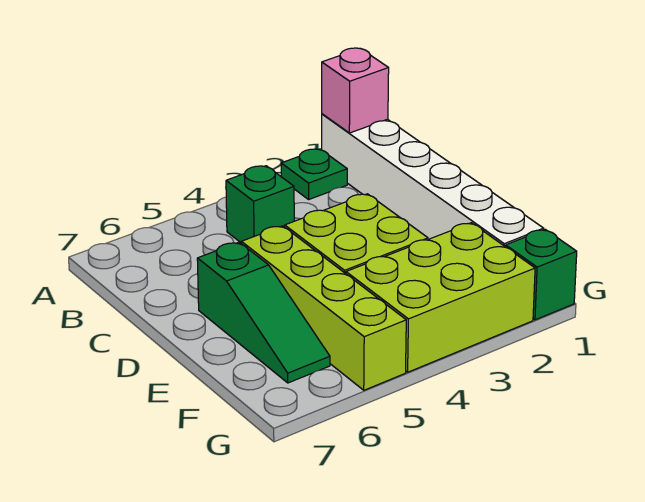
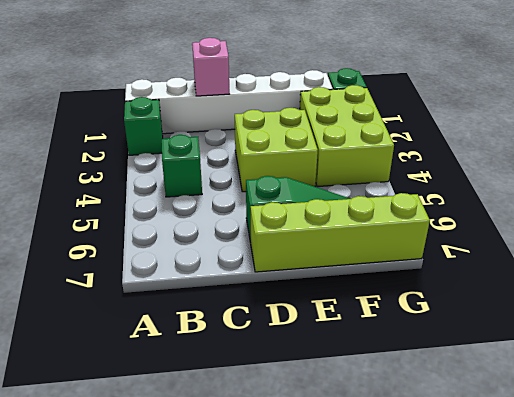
pink brick A1 level 2 -> pink brick C1 level 2
green plate A2 level 1 -> green brick A2 level 1
lime brick D5:G5 level 1 -> lime brick D7:G7 level 1

